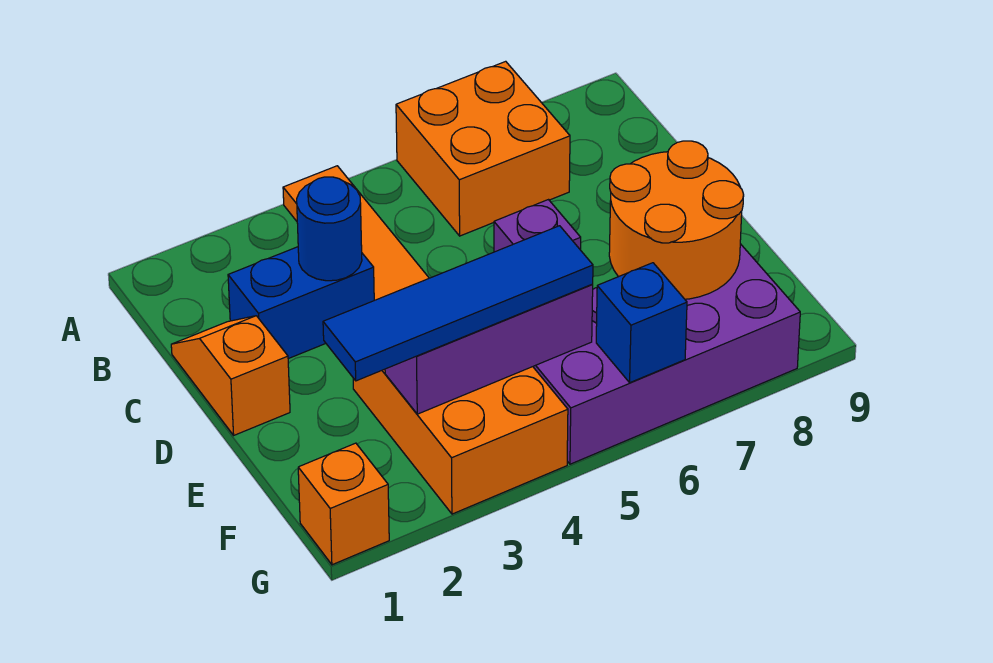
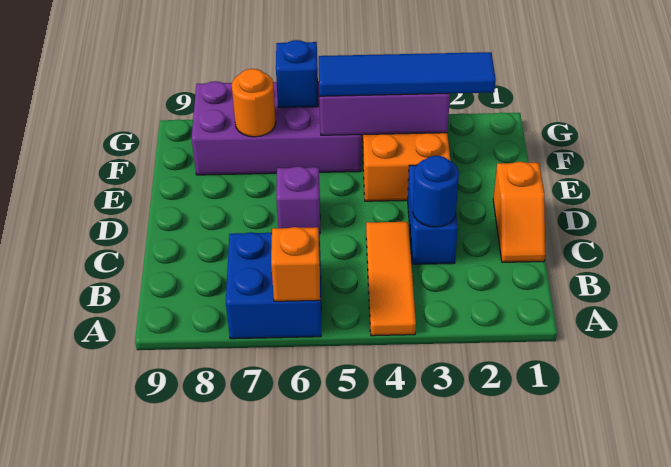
orange brick A6:B7 level 1 -> blue brick A6:B7 level 1
blue brick C2:C3 level 1 -> blue brick C3:D3 level 1
orange round brick E7:F8 level 2 -> orange round brick F7 level 2
orange brick G1 level 1 -> orange brick A6 level 2

